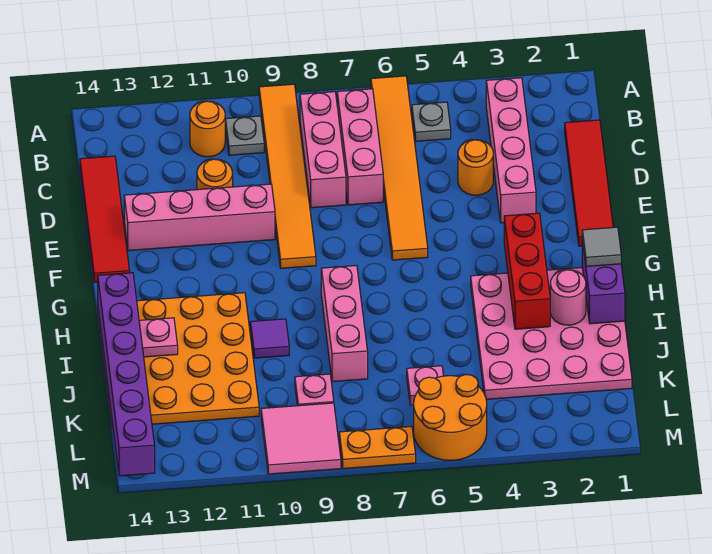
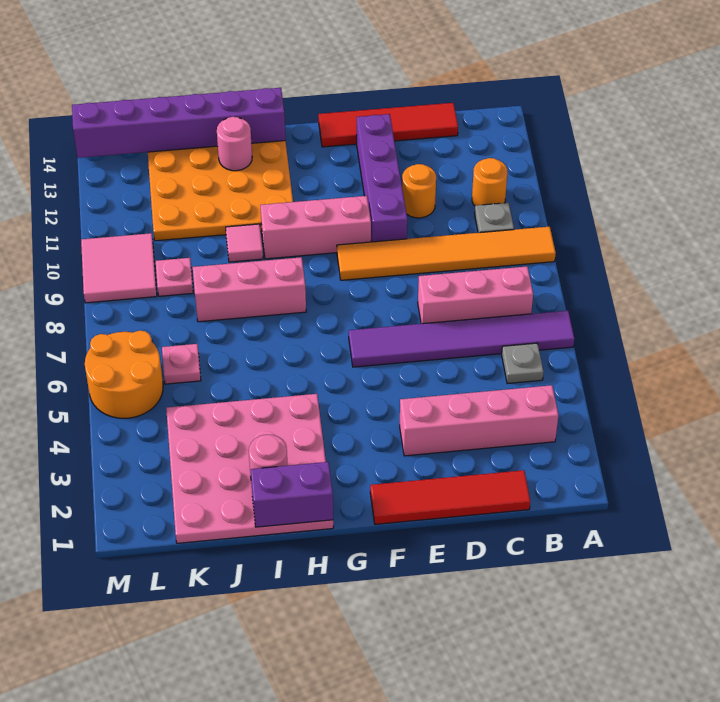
orange tile A6:F6 level 1 -> purple tile A6:F6 level 1
pink brick B8:D8 level 1 -> pink brick F10:H10 level 1
orange round brick D4 level 1 -> none
pink brick E10:E13 level 1 -> purple brick E10:E13 level 1
red brick G3:I3 level 2 -> none
grey tile H1 level 3 -> none
purple tile I10 level 1 -> pink tile I10 level 1
pink plate I13 level 2 -> pink round brick I13 level 2
orange plate M7:M8 level 1 -> none

